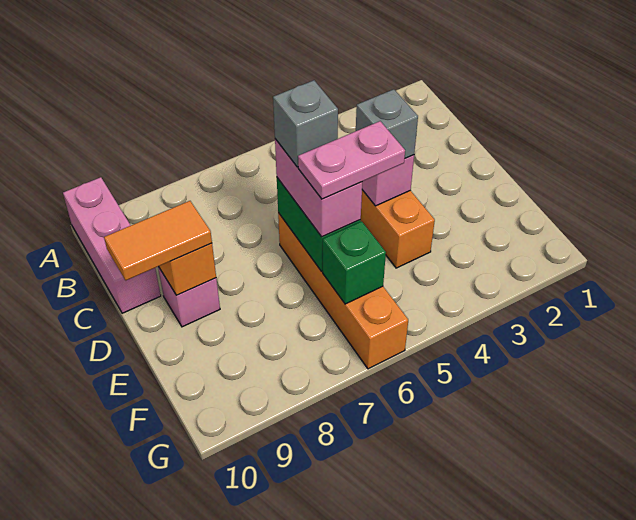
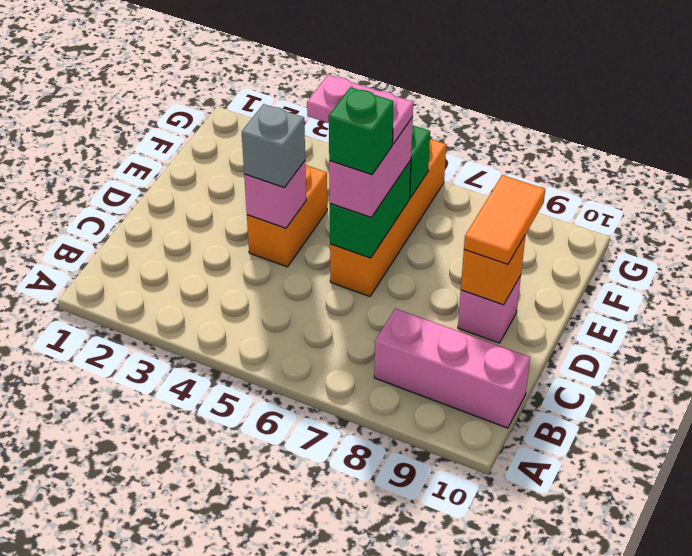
pink brick A10:C10 level 1 -> pink brick B8:B10 level 1
grey brick D6 level 4 -> green brick D6 level 4
orange tile D9:D10 level 3 -> orange tile D9:E9 level 3

